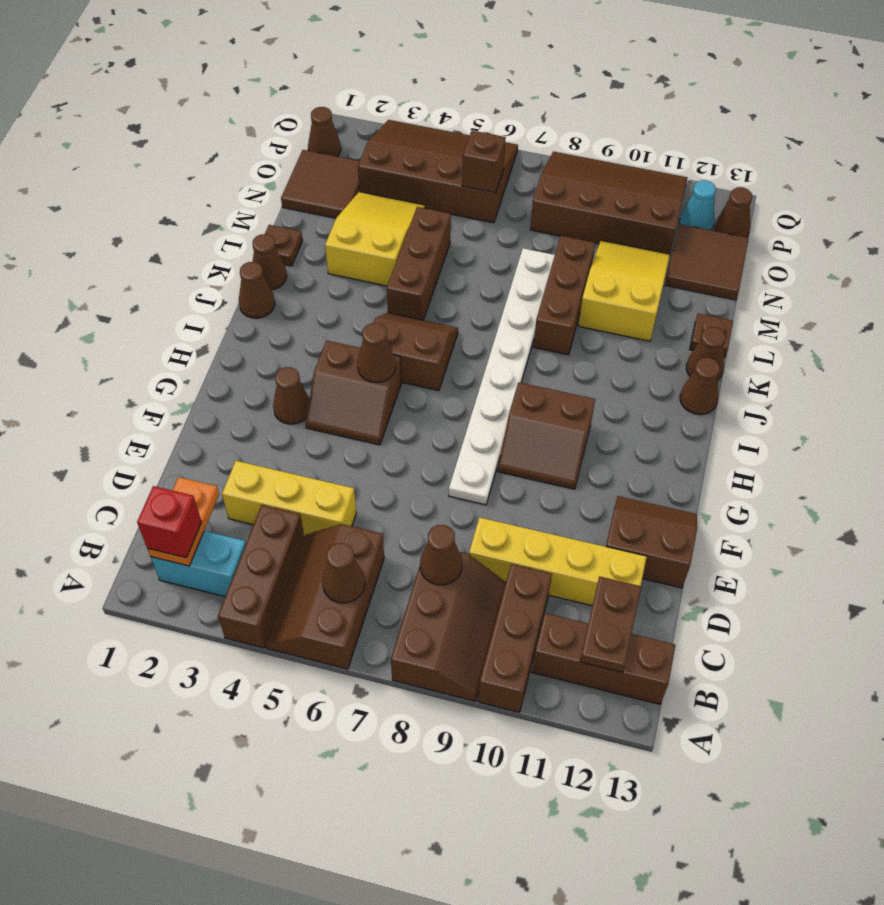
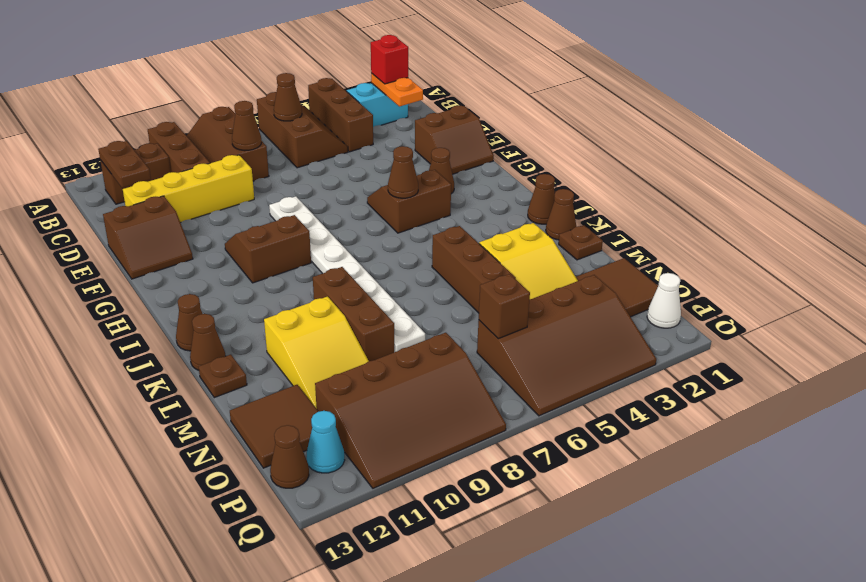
brown brick B11:B13 level 1 -> brown brick B11:B12 level 1
yellow brick D3:D5 level 1 -> none
brown slope I5:J6 level 1 top I -> brown slope E1:F2 level 1 top E
brown cone P1 level 1 -> white cone P1 level 1

